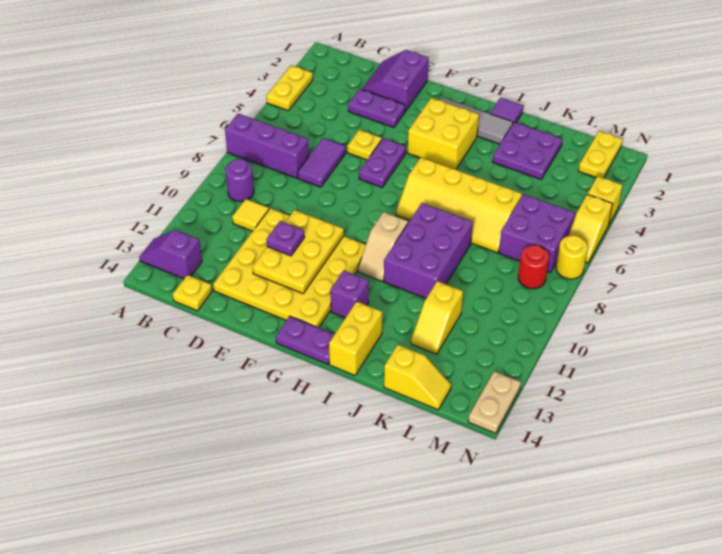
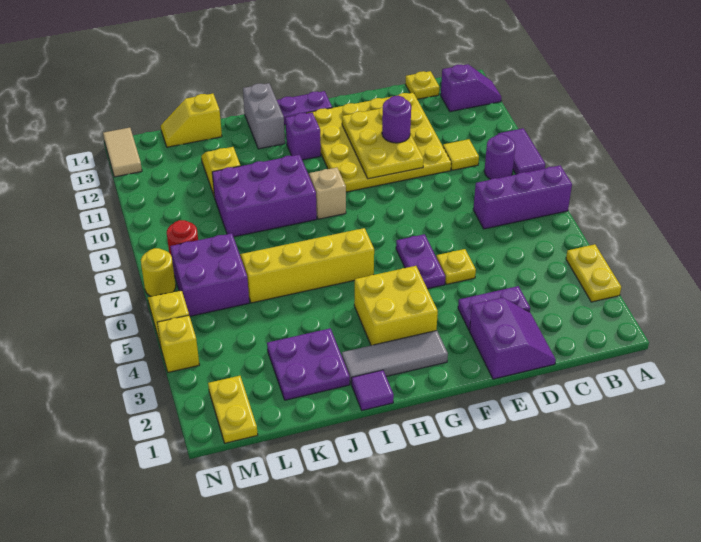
purple tile D6:D7 level 1 -> purple tile A9:A10 level 1
purple plate E11 level 3 -> purple round brick E11 level 3
purple brick I8:J10 level 1 -> purple brick I9:K10 level 1
yellow brick I13:I14 level 1 -> grey brick I13:I14 level 1
tan plate N13:N14 level 1 -> tan tile N13:N14 level 1

